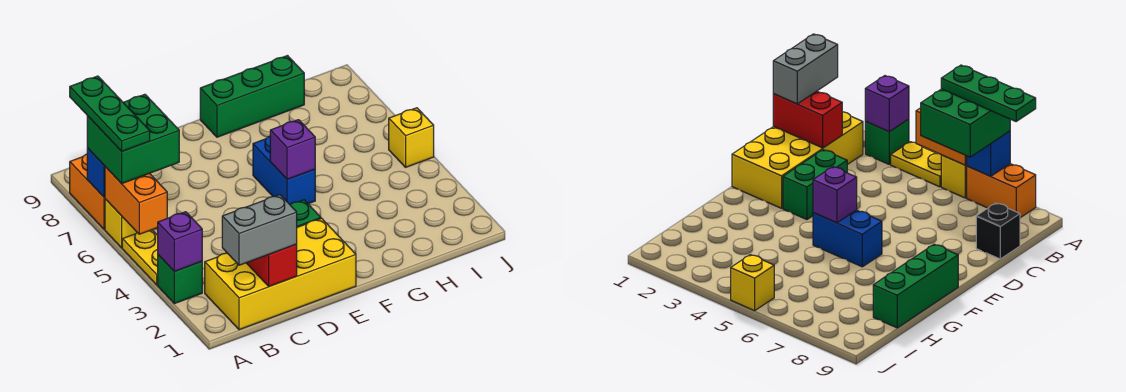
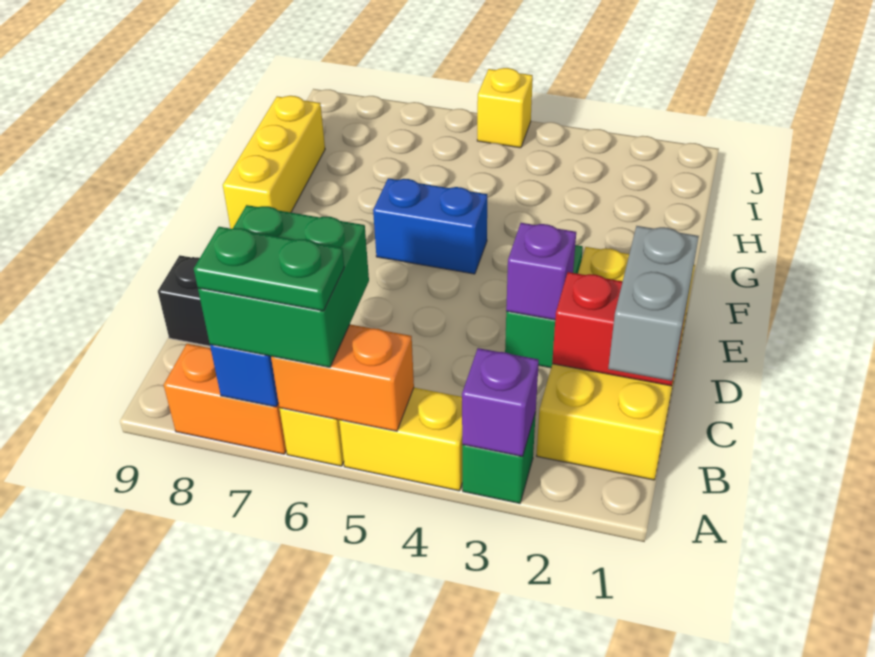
yellow plate A4:A5 level 1 -> yellow brick A4:A5 level 1
green plate A6:A8 level 4 -> green plate A6:A7 level 4
purple brick F5 level 2 -> purple brick D3 level 2
green brick F9:H9 level 1 -> yellow brick F9:H9 level 1

